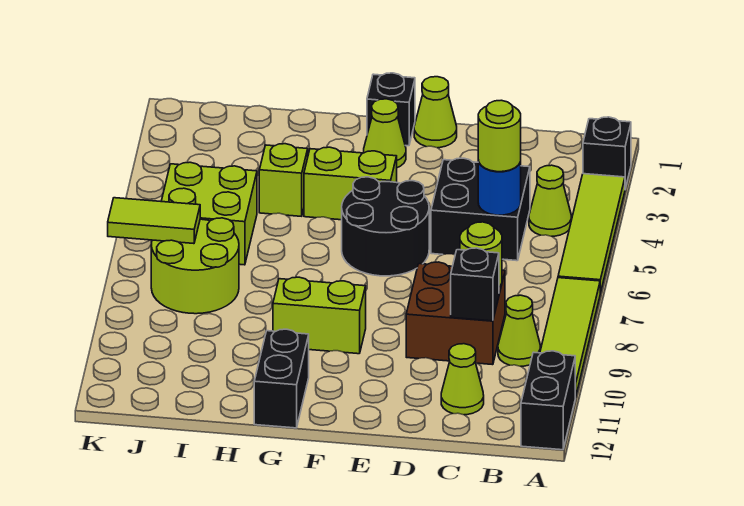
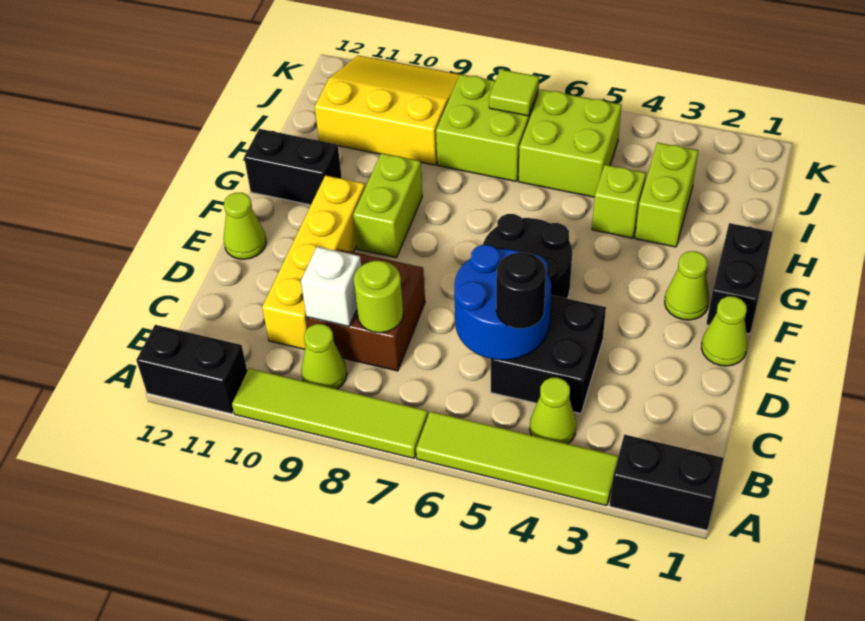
black brick A2 level 1 -> black brick A1:A2 level 1
blue round brick C5 level 2 -> blue round brick C5:D6 level 2
lime round brick C5 level 3 -> black round brick C5 level 3
black brick C9 level 2 -> white brick C9 level 2
none -> yellow brick C10:F10 level 1
lime cone C11 level 1 -> lime cone E12 level 1
black brick F1 level 1 -> black brick F1:G1 level 1
lime brick F4:G4 level 1 -> lime brick H3:I3 level 1
lime round brick I7:J8 level 1 -> lime brick I7:J8 level 1
none -> yellow slope I9:K11 level 1 top I
lime tile J7:K7 level 2 -> lime tile J7 level 2

